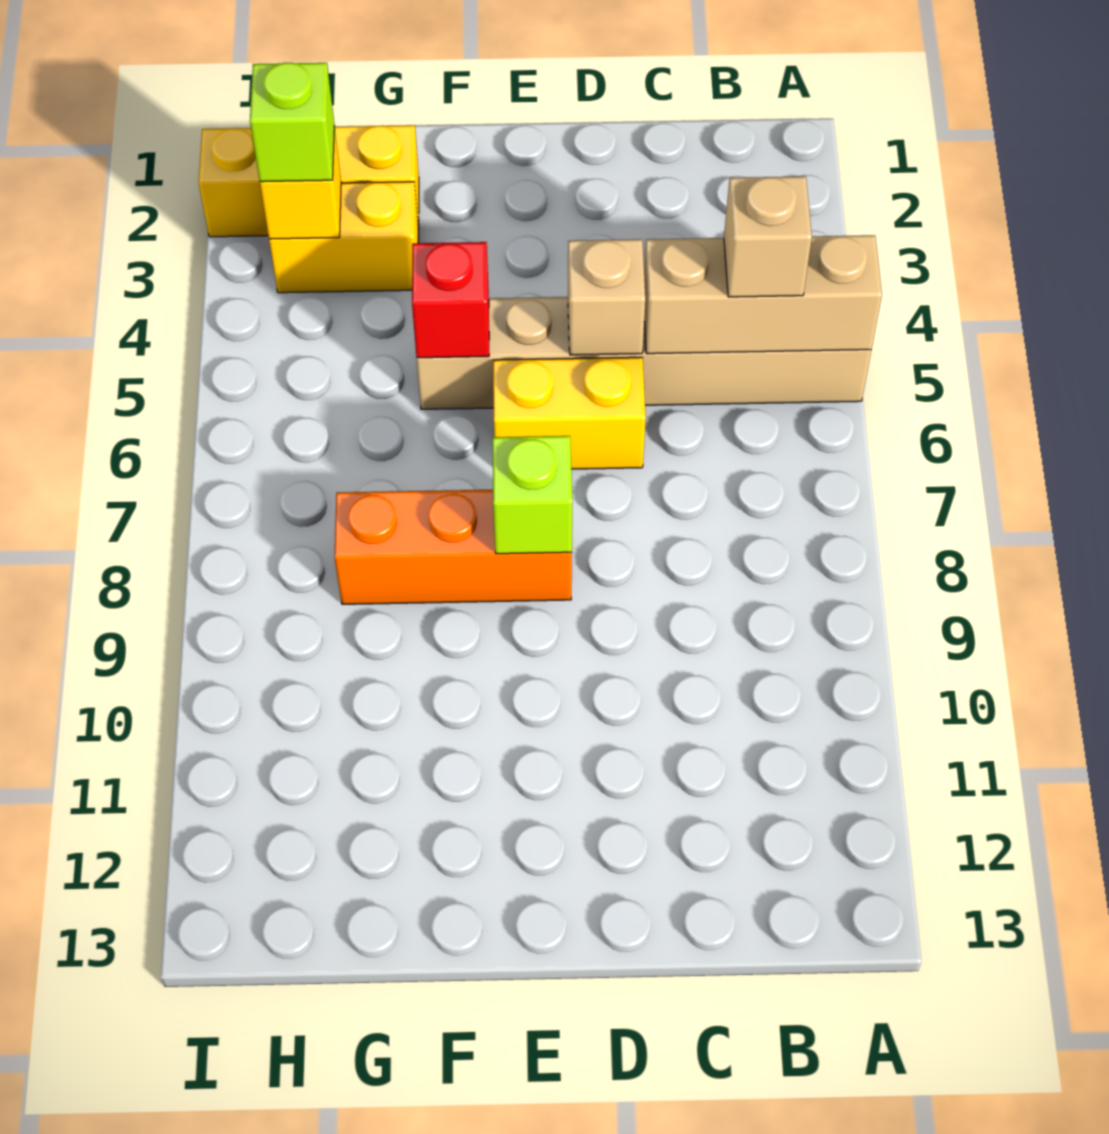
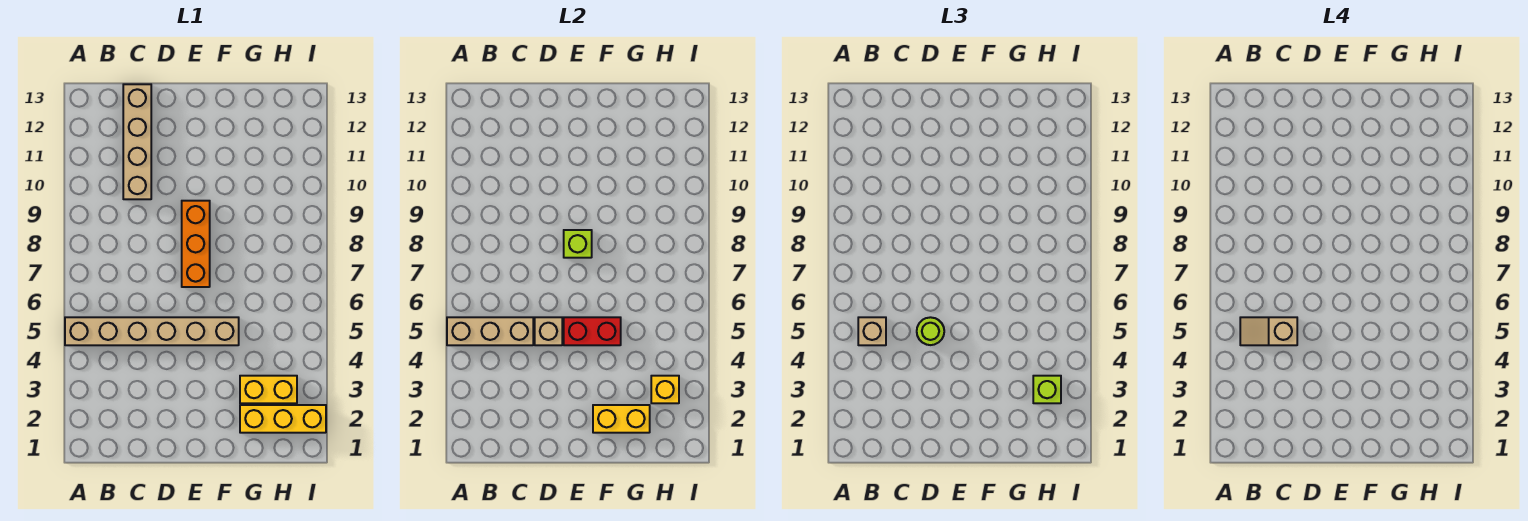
none -> tan slope B5:C5 level 4 top C
none -> tan brick C10:C13 level 1
none -> lime round brick D5 level 3
yellow brick D6:E6 level 1 -> yellow brick F2:G2 level 2
orange brick E8:G8 level 1 -> orange brick E7:E9 level 1
red brick F5 level 2 -> red brick E5:F5 level 2

